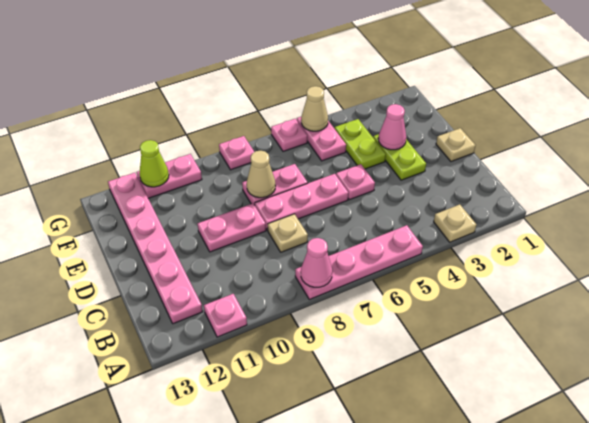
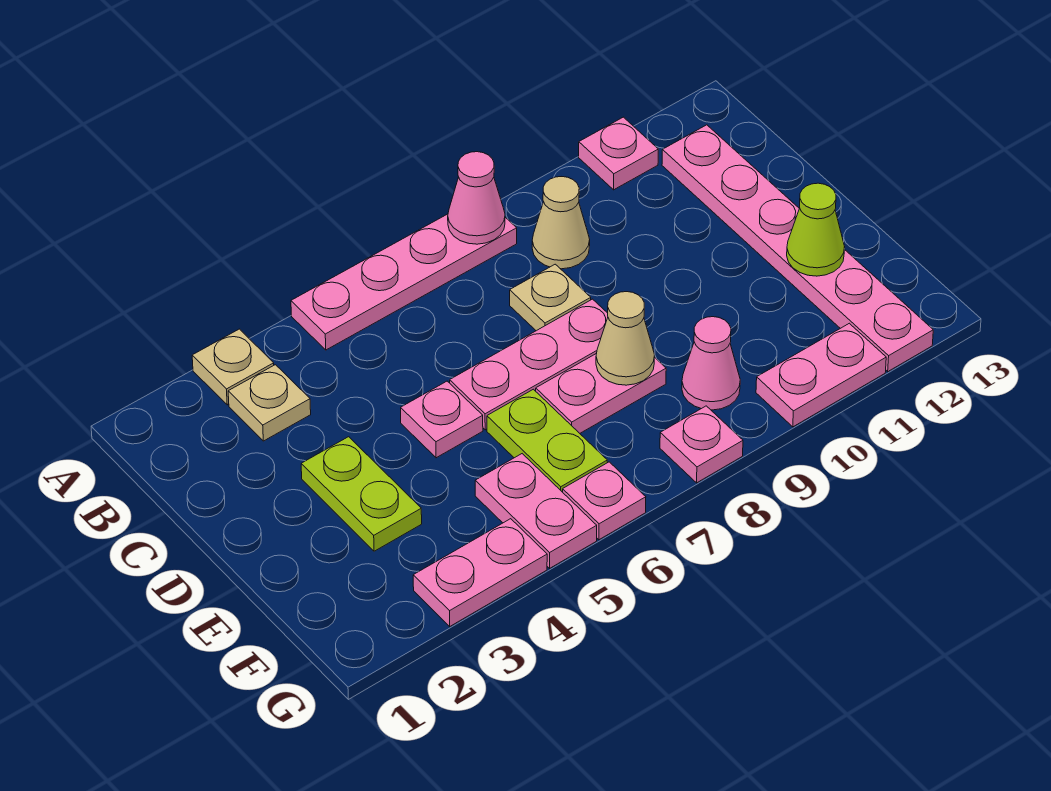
tan plate D1 level 1 -> tan plate B3 level 1
pink plate D9:D10 level 1 -> pink plate G3:G4 level 1
pink cone E3 level 2 -> pink cone F9 level 1
lime plate E4:F4 level 1 -> lime plate E6:F6 level 1
tan cone G5 level 2 -> tan cone B9 level 1
lime cone G11 level 2 -> lime cone E12 level 2

